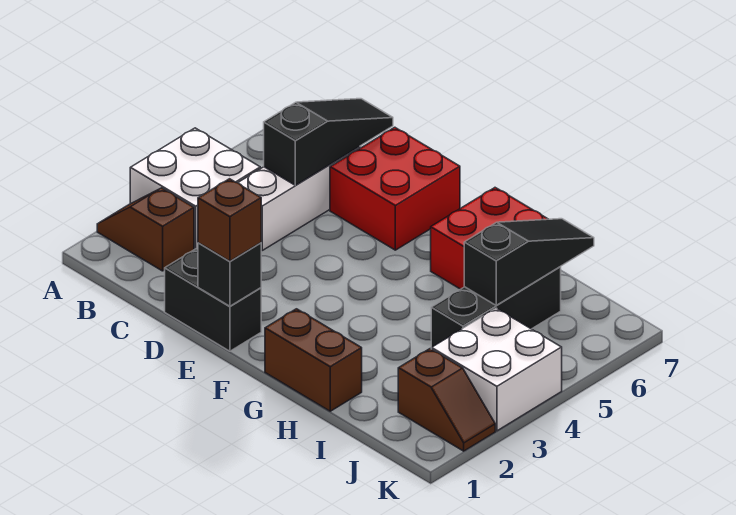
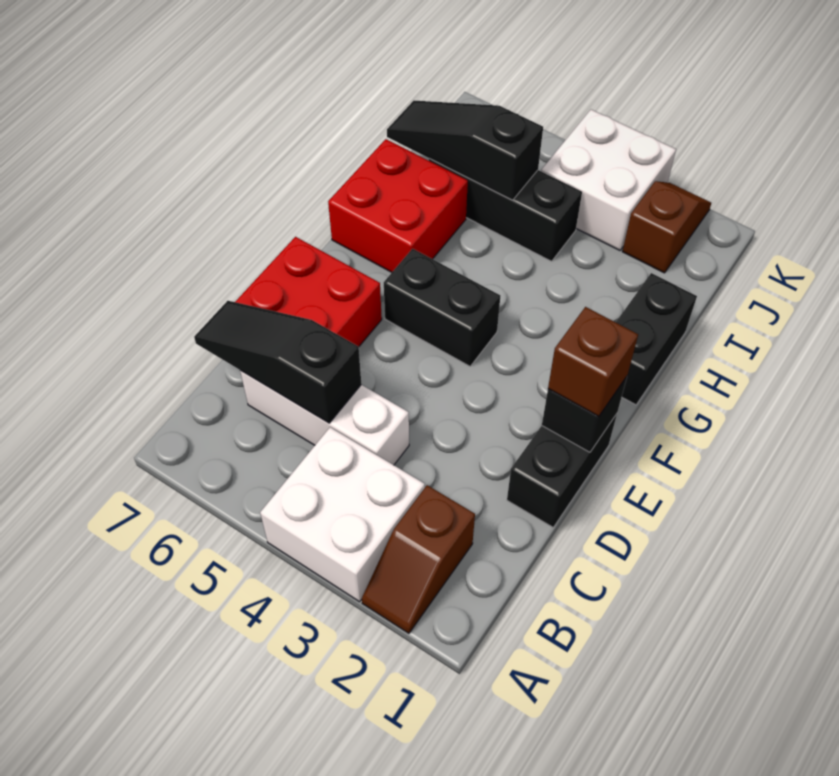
none -> black brick F4:F5 level 1
brown brick G1:H1 level 1 -> black brick G1:H1 level 1

